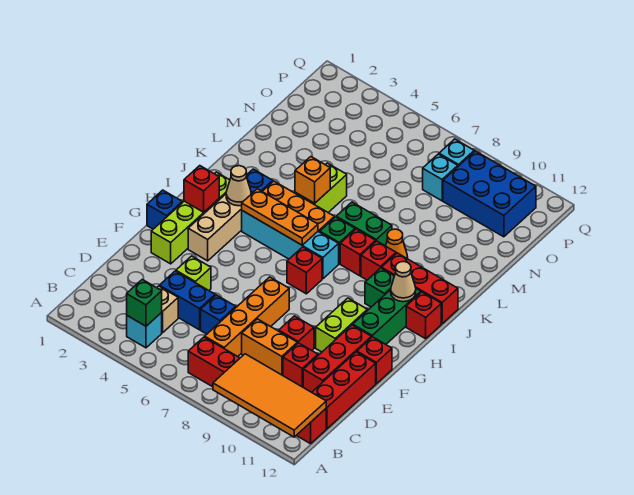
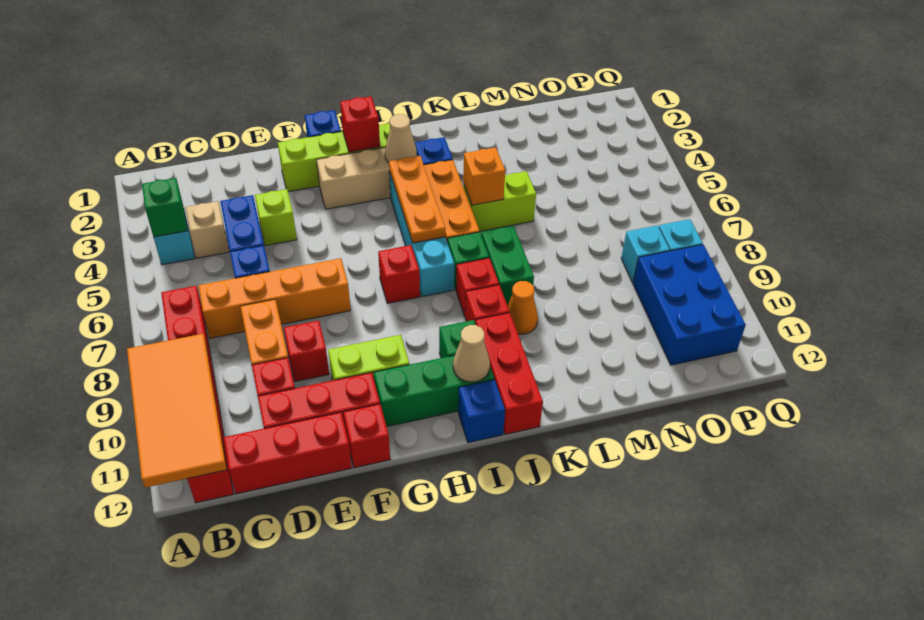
red brick I12 level 1 -> blue brick I12 level 1

